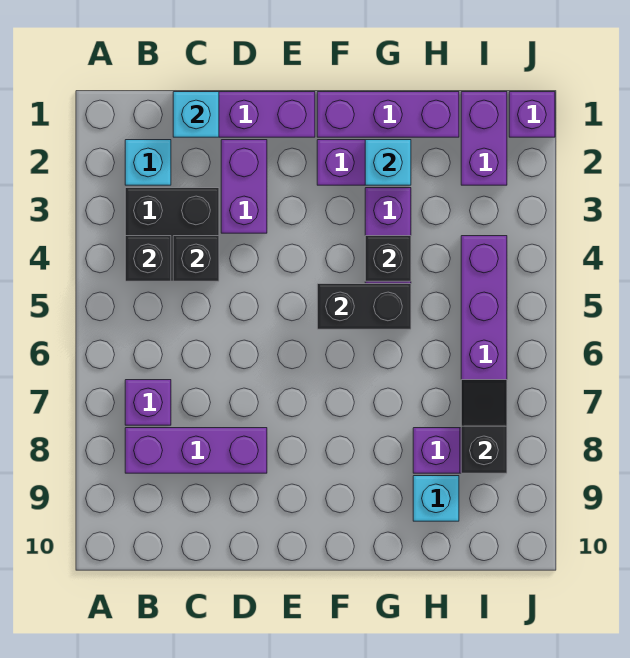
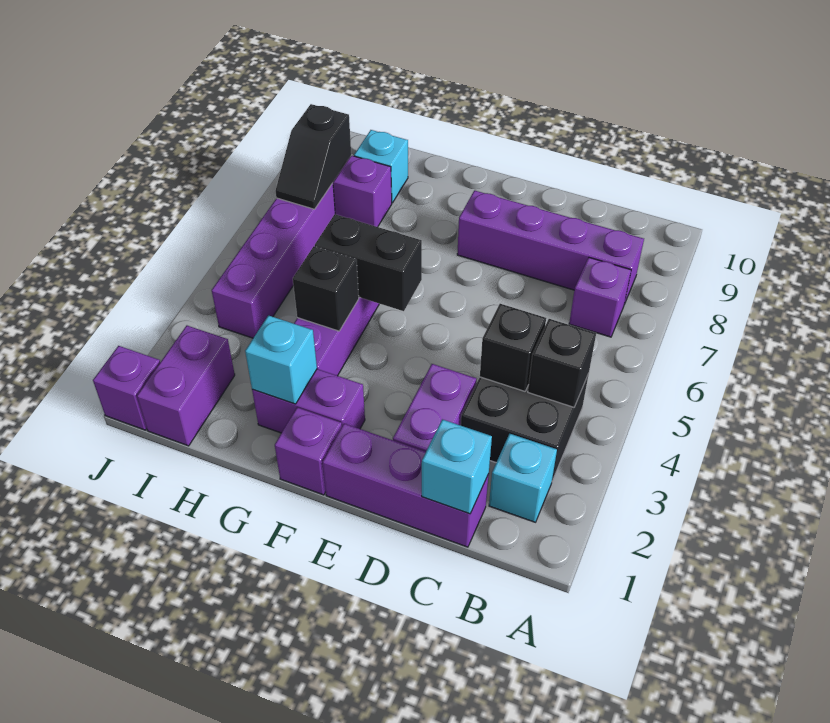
purple brick B8:D8 level 1 -> purple brick B8:E8 level 1
purple brick F1:H1 level 1 -> purple brick F1 level 1

